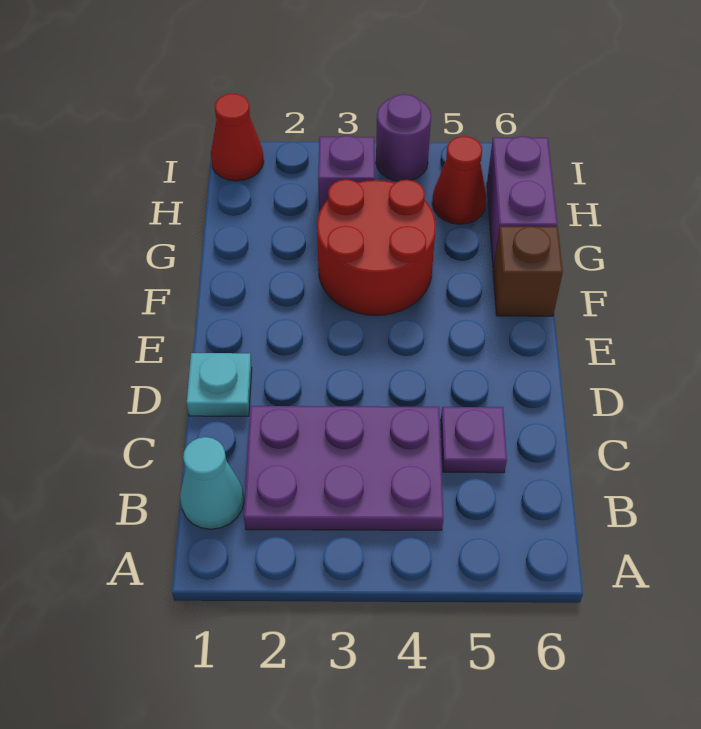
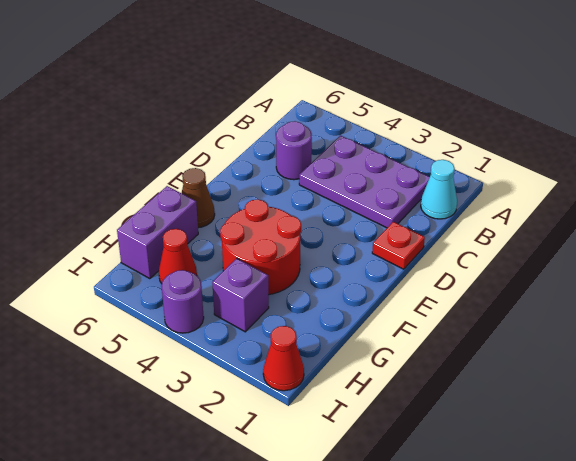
purple plate C5 level 1 -> purple round brick C5 level 1
cyan plate D1 level 1 -> red plate D1 level 1
brown brick F6 level 1 -> brown cone F6 level 1

